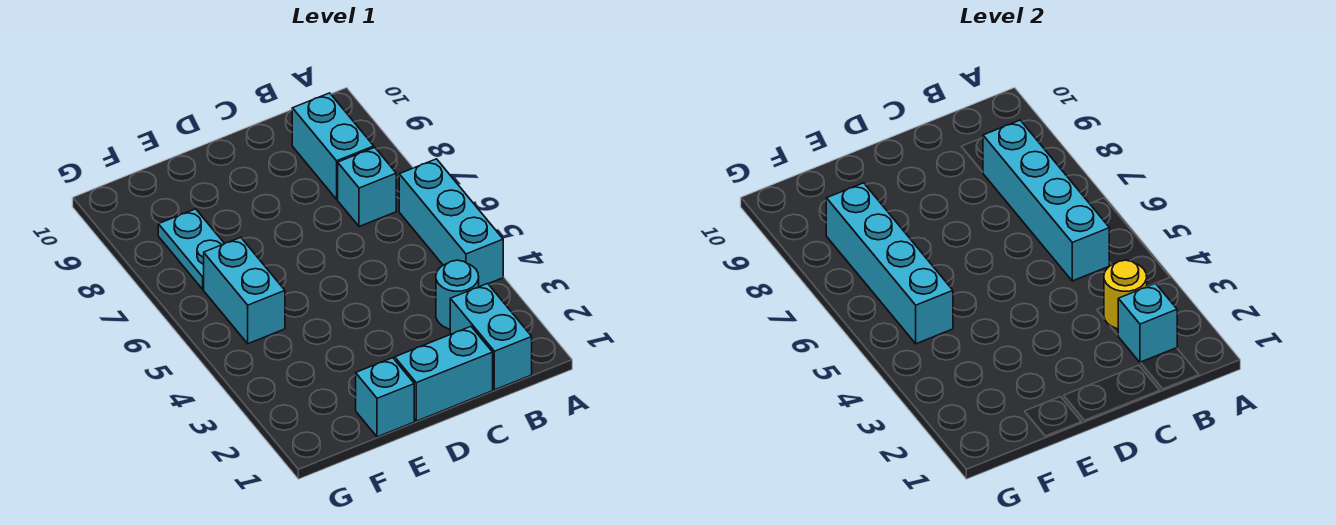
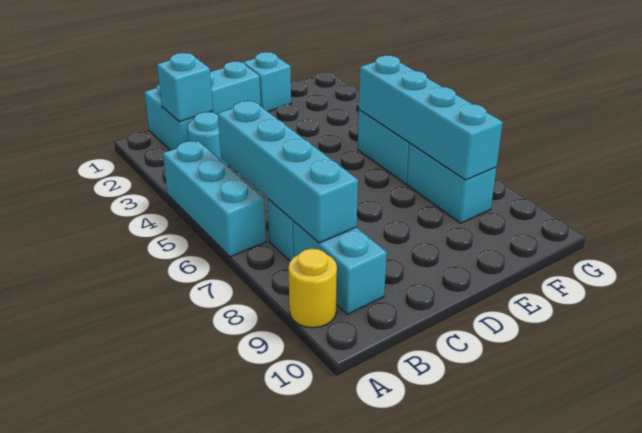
yellow round brick B3 level 2 -> yellow round brick A9 level 1
cyan plate F7:F8 level 1 -> cyan brick F7:F8 level 1

